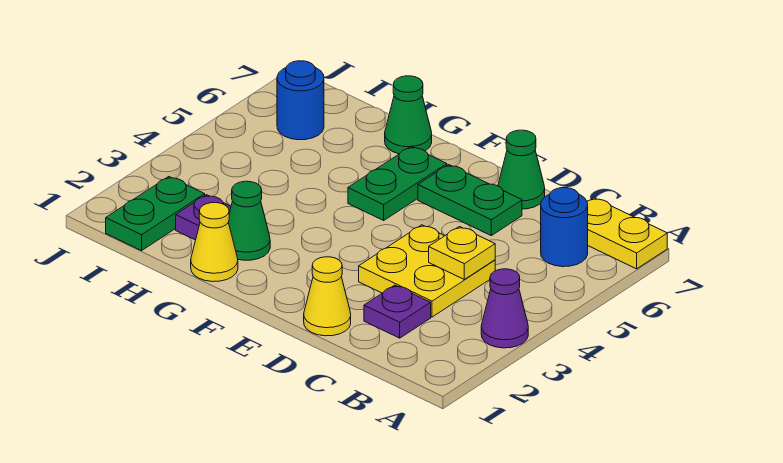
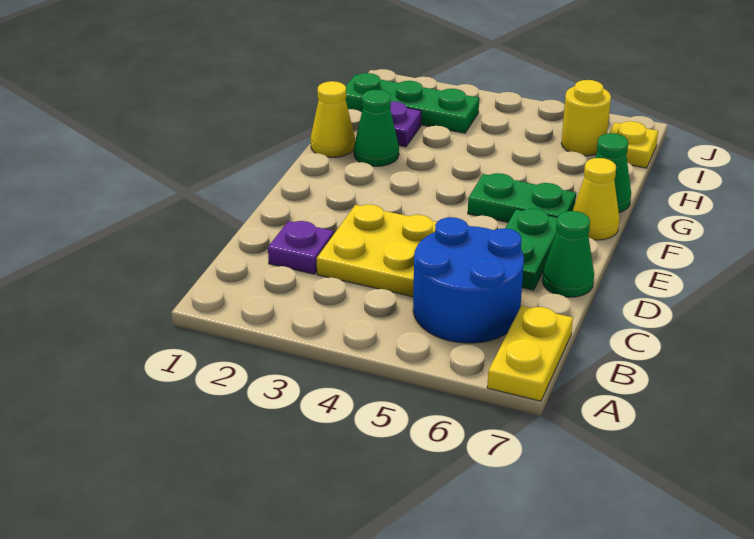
purple cone A3 level 1 -> none
blue round brick B6 level 1 -> blue round brick B5:C6 level 1
yellow plate C4 level 2 -> yellow plate I7 level 1
yellow cone D1 level 1 -> yellow cone F7 level 1
green plate I1:I2 level 1 -> green plate I1:I3 level 1
blue round brick I6 level 1 -> yellow round brick I6 level 1

